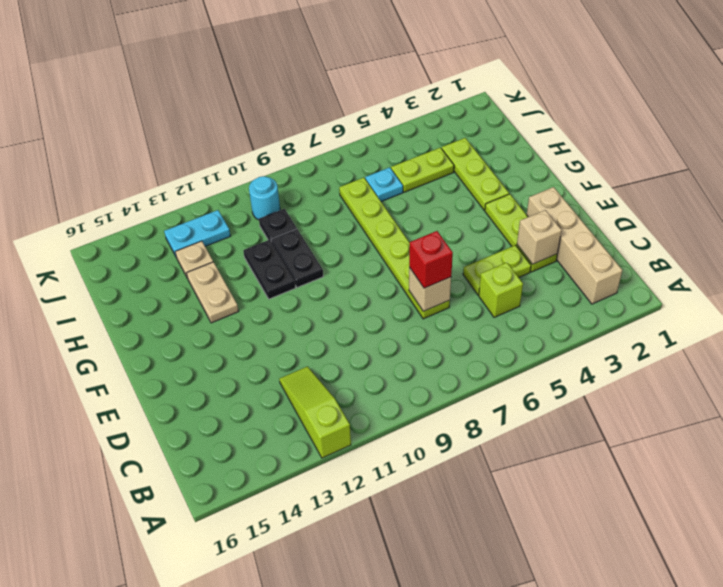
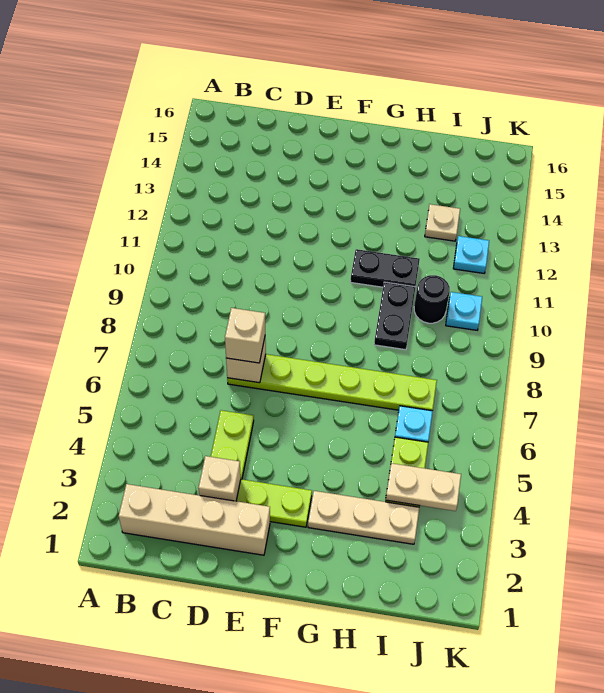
lime slope A12:C12 level 1 top A -> none
lime brick C5 level 1 -> none
red brick D7 level 3 -> tan brick D7 level 3
lime plate G3:I3 level 1 -> tan plate G3:I3 level 1
black plate G10:H10 level 1 -> black plate H9:H10 level 1
tan plate G13:H13 level 1 -> tan plate I4:J4 level 2
black plate I10 level 1 -> black round brick I10 level 1
cyan round brick J10 level 1 -> cyan plate J10 level 1
cyan plate J12:J13 level 1 -> cyan plate J12 level 1

